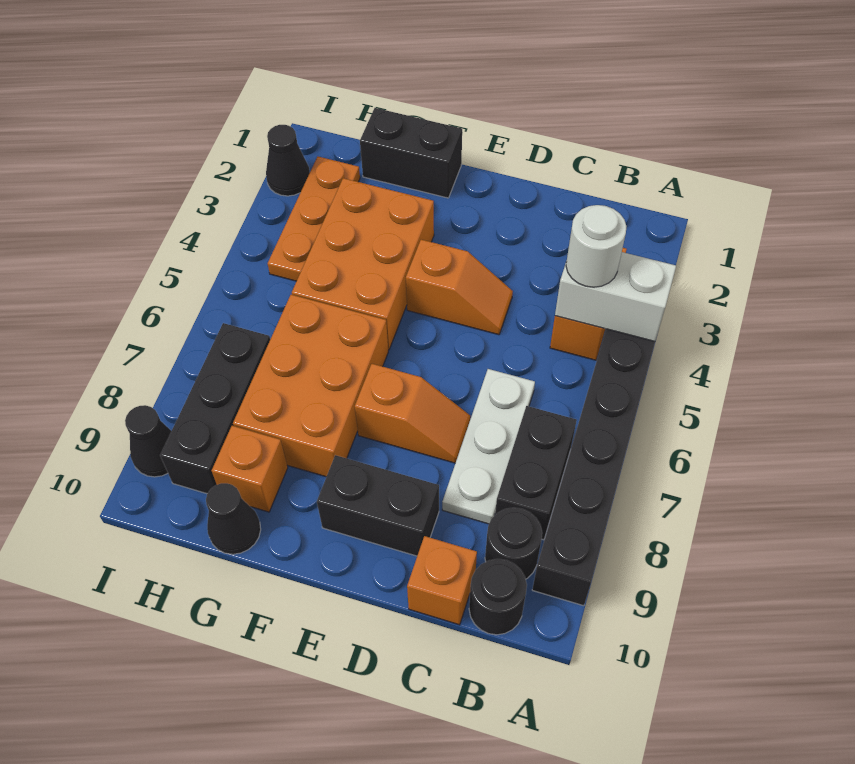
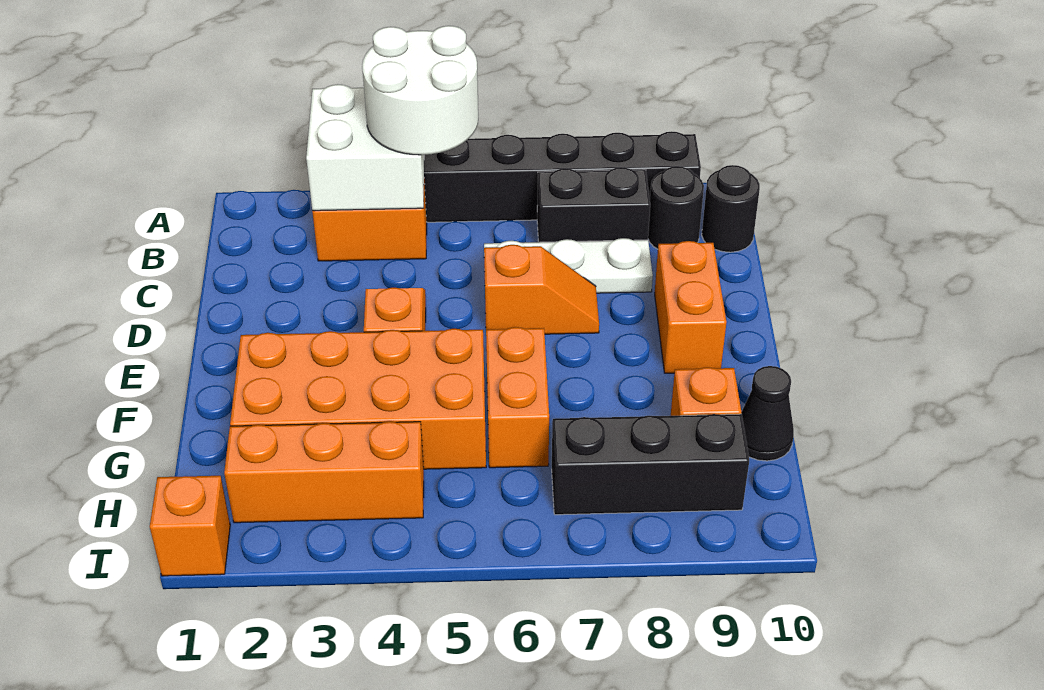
white brick A4:B4 level 2 -> white brick A3:B4 level 2
white round brick B4 level 3 -> white round brick A4:B5 level 3
orange brick C10 level 1 -> orange brick I1 level 1
orange slope D7:E7 level 1 top E -> orange slope D6:D7 level 1 top 6
black brick D9:E9 level 1 -> orange brick D9:E9 level 1
black brick F1:G1 level 1 -> none
orange brick F3:G5 level 1 -> orange brick F2:G5 level 1
orange brick F6:G8 level 1 -> orange brick F6:G6 level 1
orange plate H2:H4 level 1 -> orange brick H2:H4 level 1
black cone I2 level 1 -> none
black cone I9 level 1 -> none

